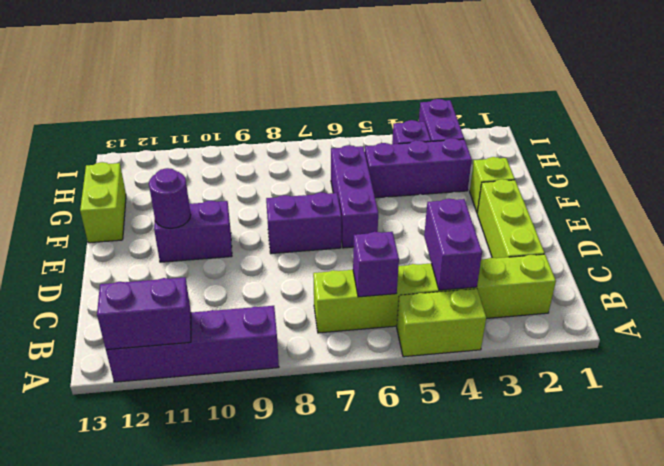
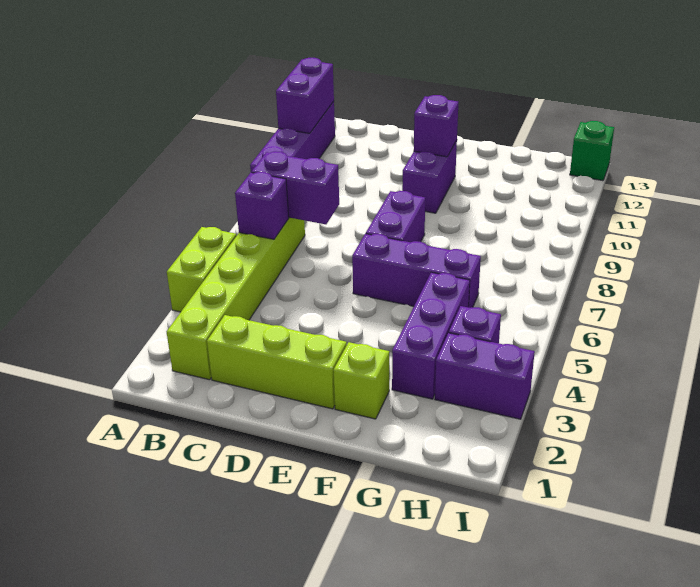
purple brick B4:C4 level 2 -> purple brick B7:C7 level 2
purple round brick E11 level 2 -> purple brick E11 level 2
lime brick F13:G13 level 1 -> none
none -> green brick I13 level 1

